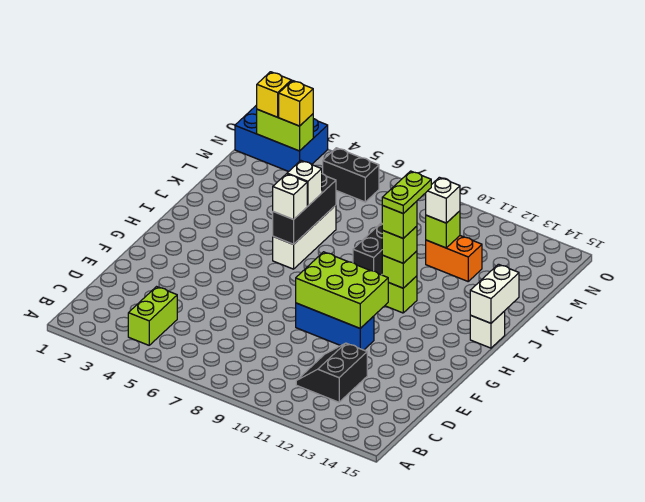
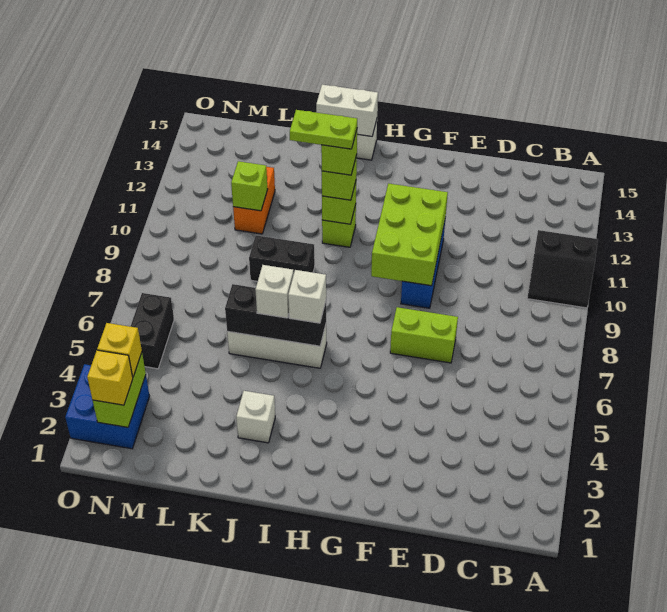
lime brick B4:C4 level 1 -> lime brick E7:F7 level 1
black slope C11:D12 level 1 top 12 -> black slope A10:B11 level 1 top 11
white brick L11 level 3 -> white brick J3 level 1
blue brick N1:O3 level 1 -> blue brick N2:O3 level 1

